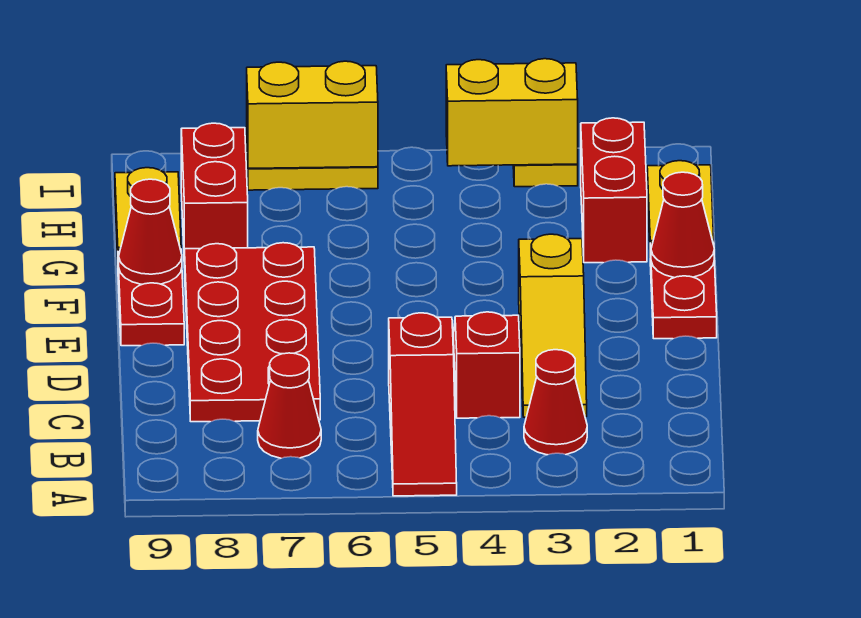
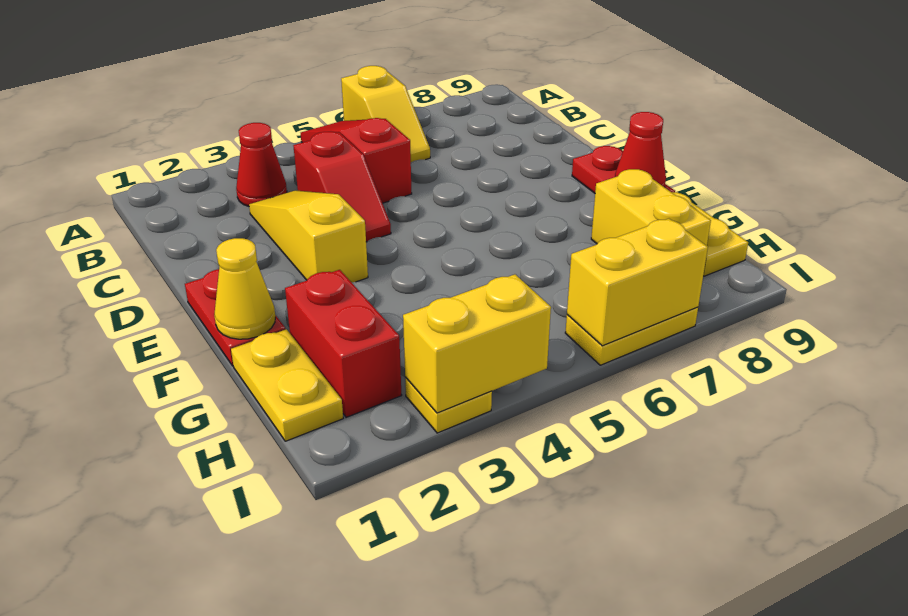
none -> yellow slope A6:B6 level 1 top A
red cone B7 level 1 -> none
red plate C7:F8 level 1 -> none
red cone F1 level 2 -> yellow cone F1 level 2
red brick G8:H8 level 1 -> yellow brick G8:H8 level 1

